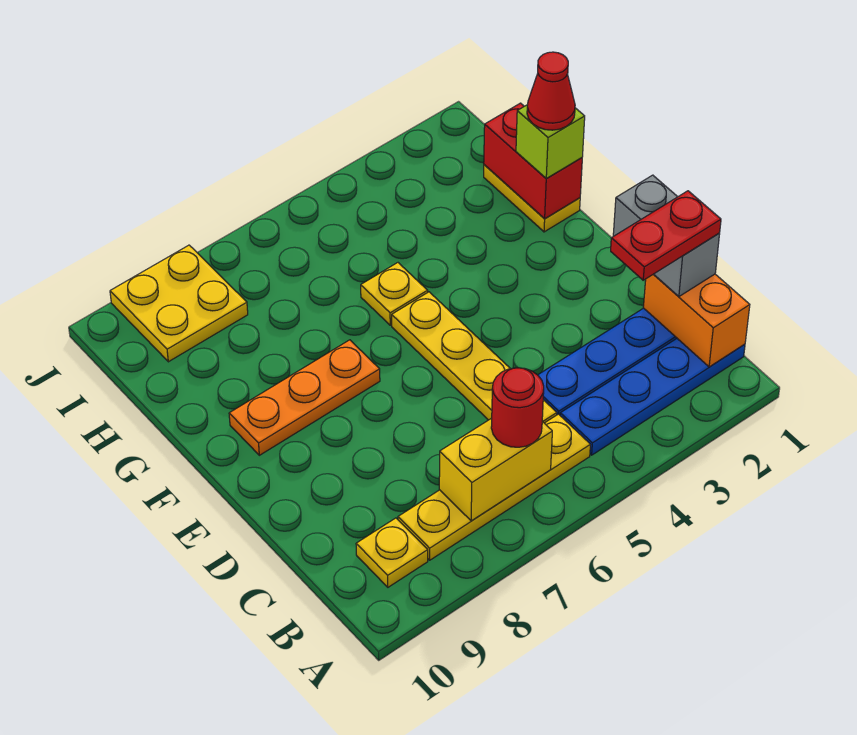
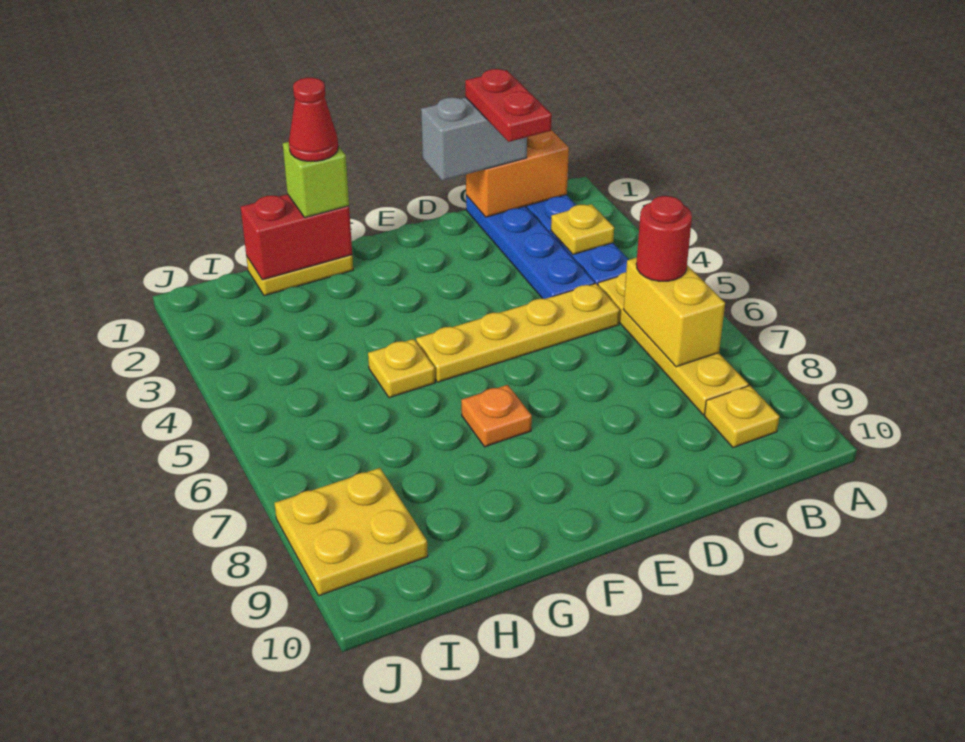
none -> yellow plate B3 level 2
orange plate F7:F9 level 1 -> orange plate F7 level 1

